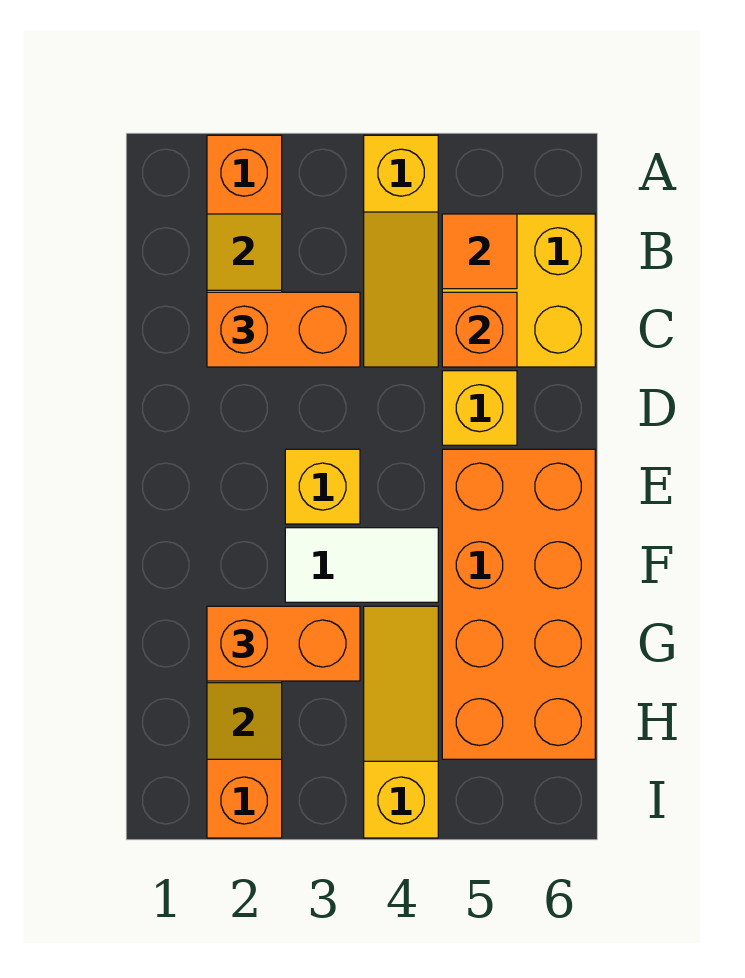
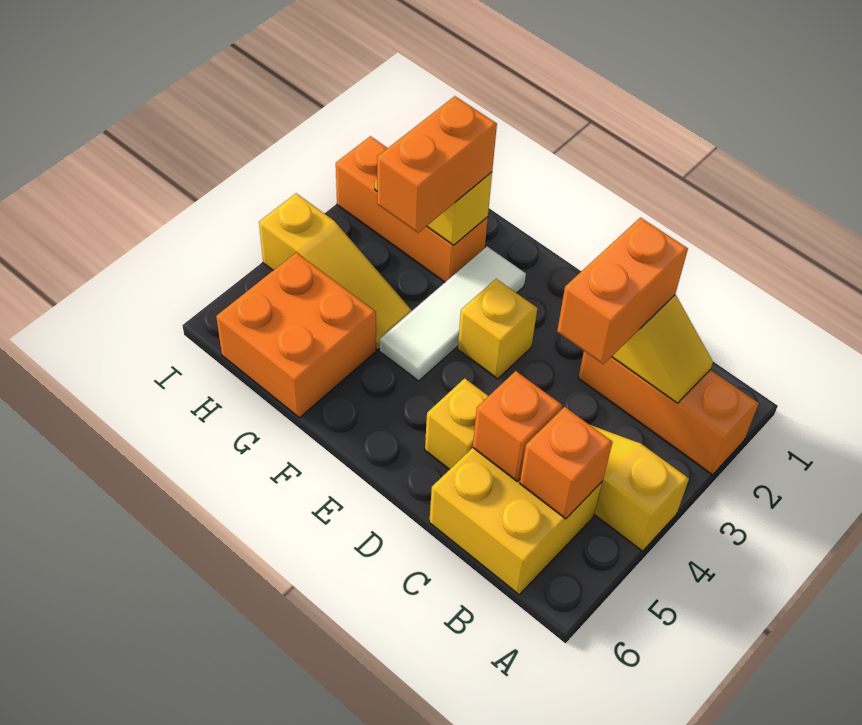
orange tile B5 level 2 -> orange brick B5 level 2
orange brick E5:H6 level 1 -> orange brick G5:H6 level 1
white tile F3:F4 level 1 -> white tile F2:F4 level 1

